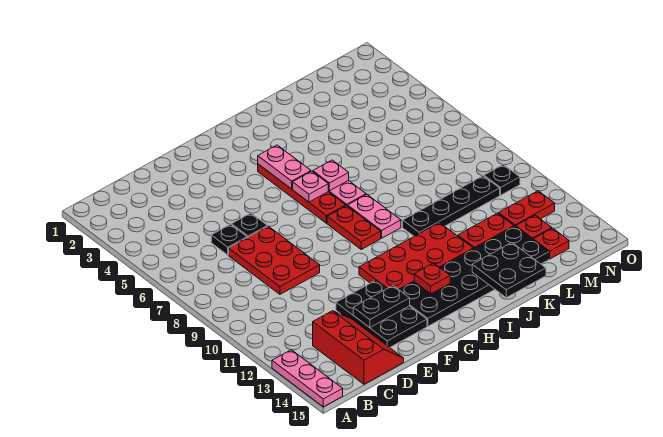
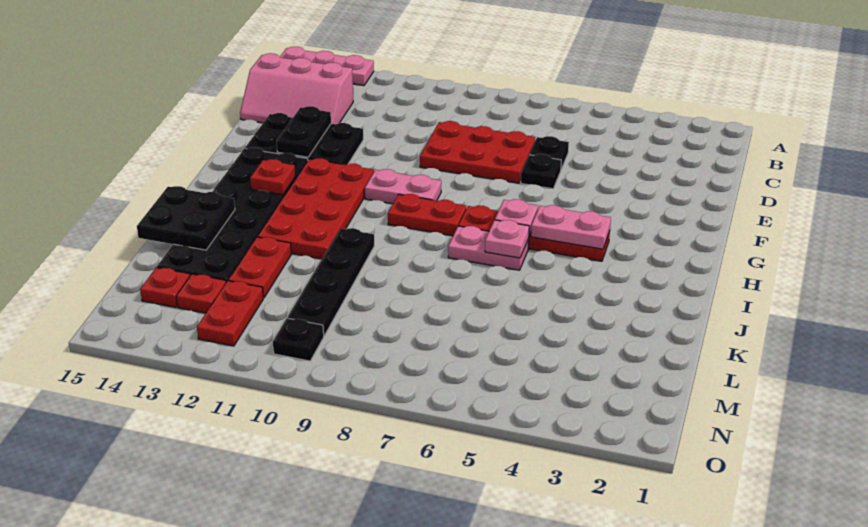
red slope C13:D15 level 1 top C -> pink slope C13:D15 level 1 top C
pink plate I8:I9 level 1 -> pink plate G9:G10 level 1

